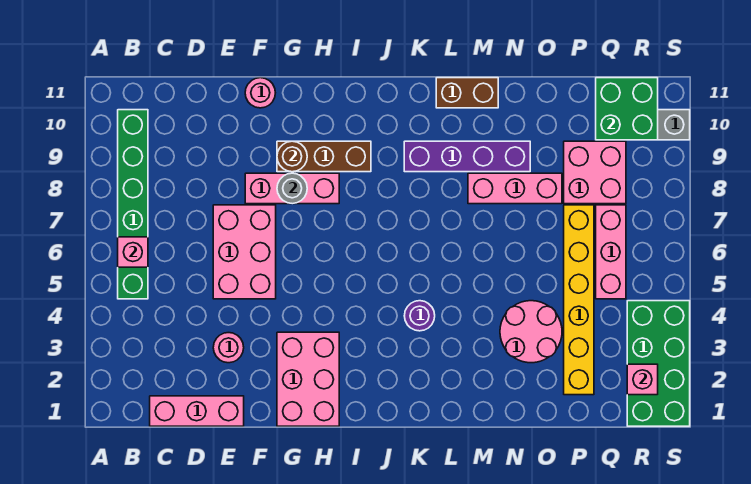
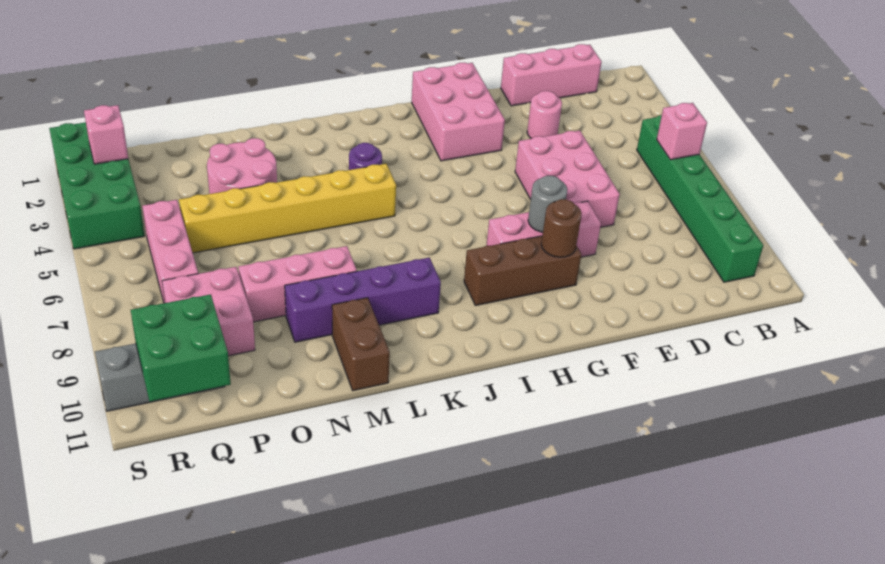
pink round brick F11 level 1 -> none
brown brick L11:M11 level 1 -> brown brick M10:M11 level 1
yellow brick P2:P7 level 1 -> yellow brick K5:P5 level 1

